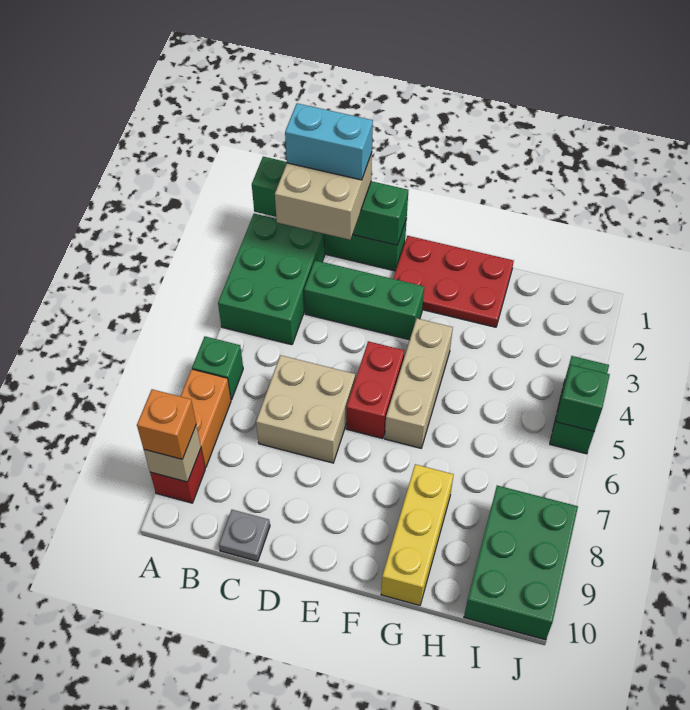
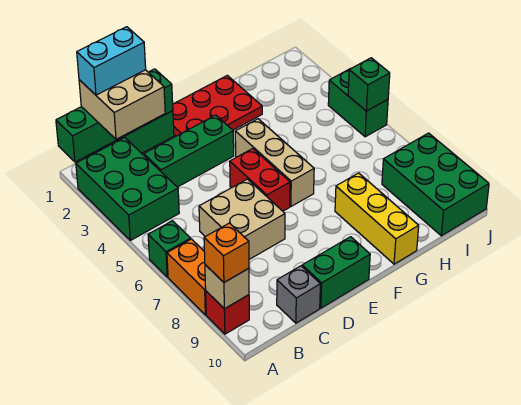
grey plate C10 level 1 -> grey brick C10 level 1
none -> green brick D10:E10 level 1

